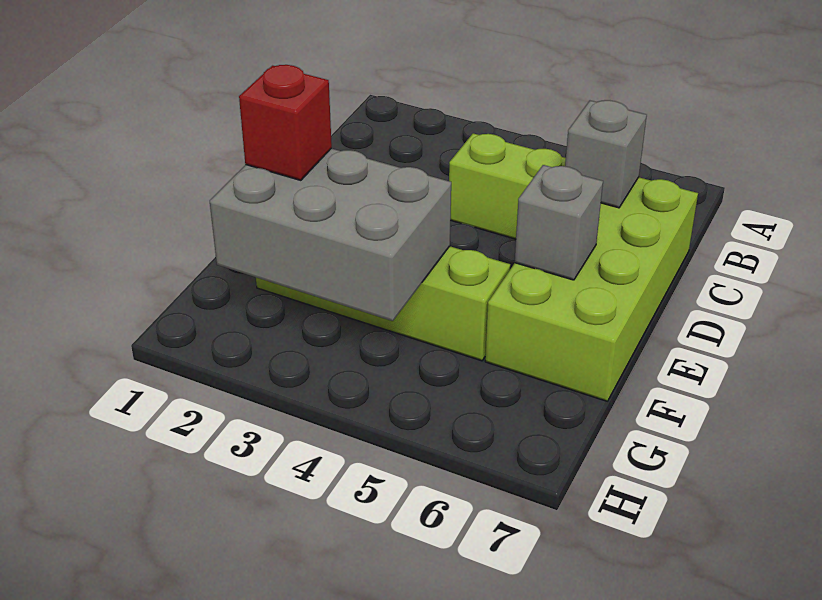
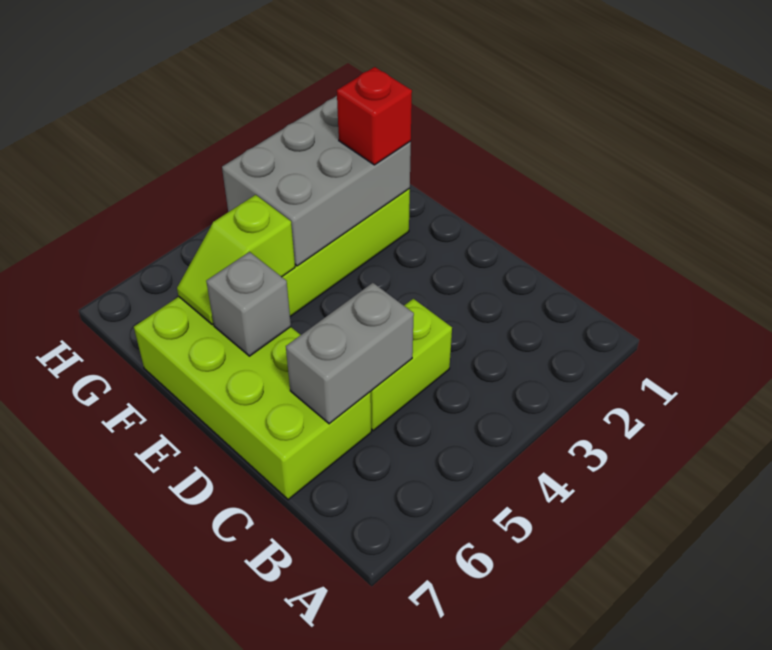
grey brick C6 level 2 -> grey brick C5:C6 level 2
none -> lime slope F5:F6 level 2 top 5

